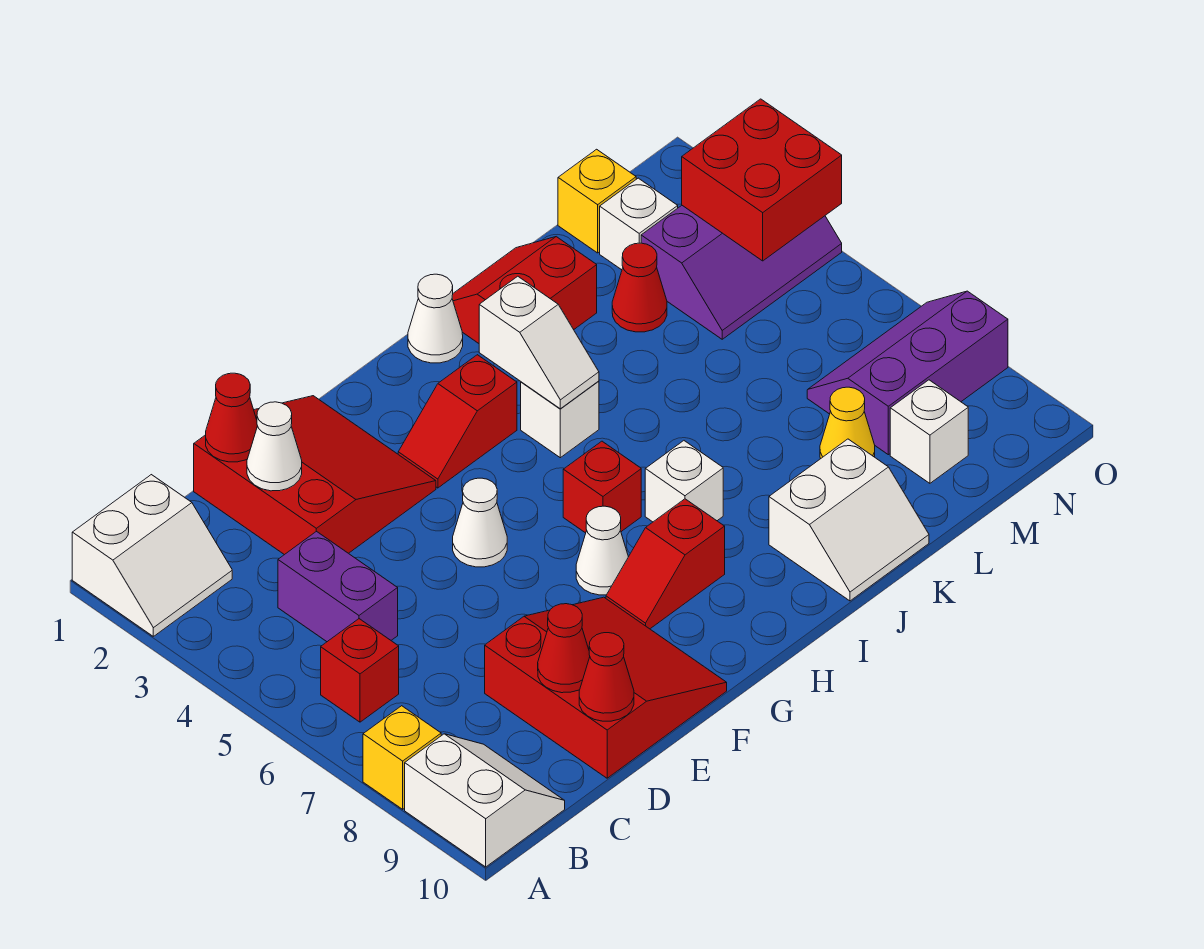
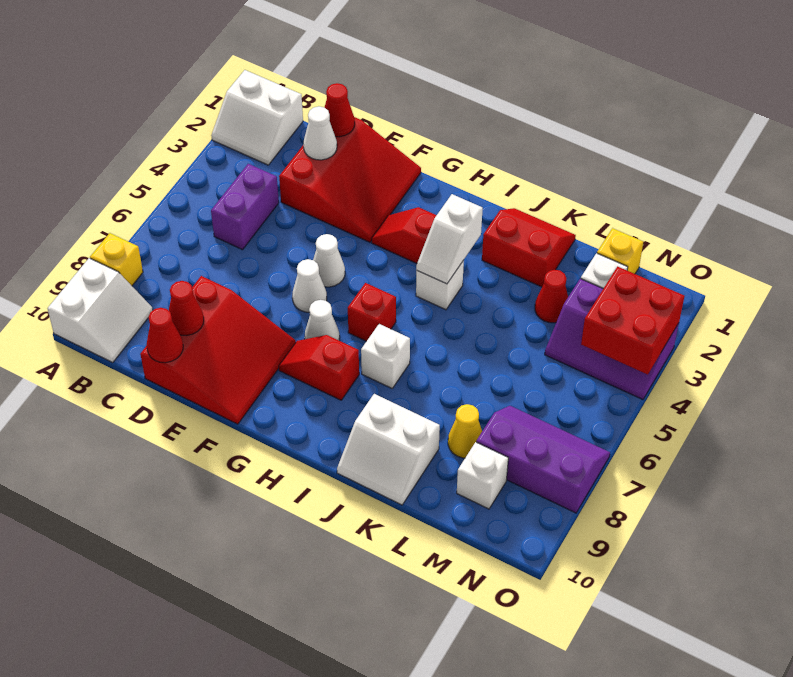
red brick B6 level 1 -> none
white cone I1 level 1 -> white cone F6 level 1

